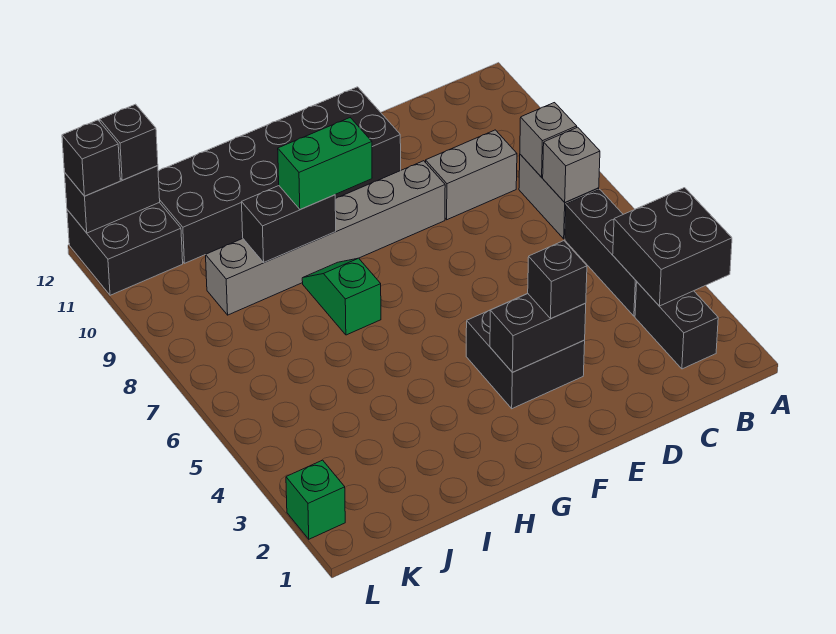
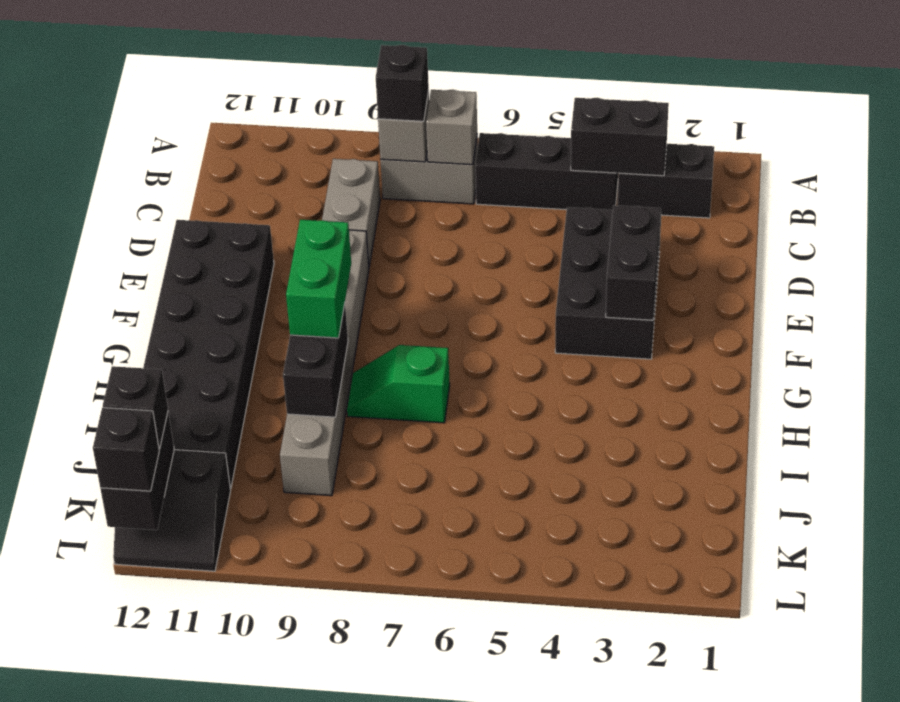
black brick A3:B4 level 2 -> black brick B3:B4 level 2
black brick E3:F4 level 1 -> black brick D3:F4 level 1
black brick E3 level 3 -> black brick B8 level 3
black brick K11:L12 level 1 -> black slope K11:L12 level 1 top K
green brick L2 level 1 -> none

